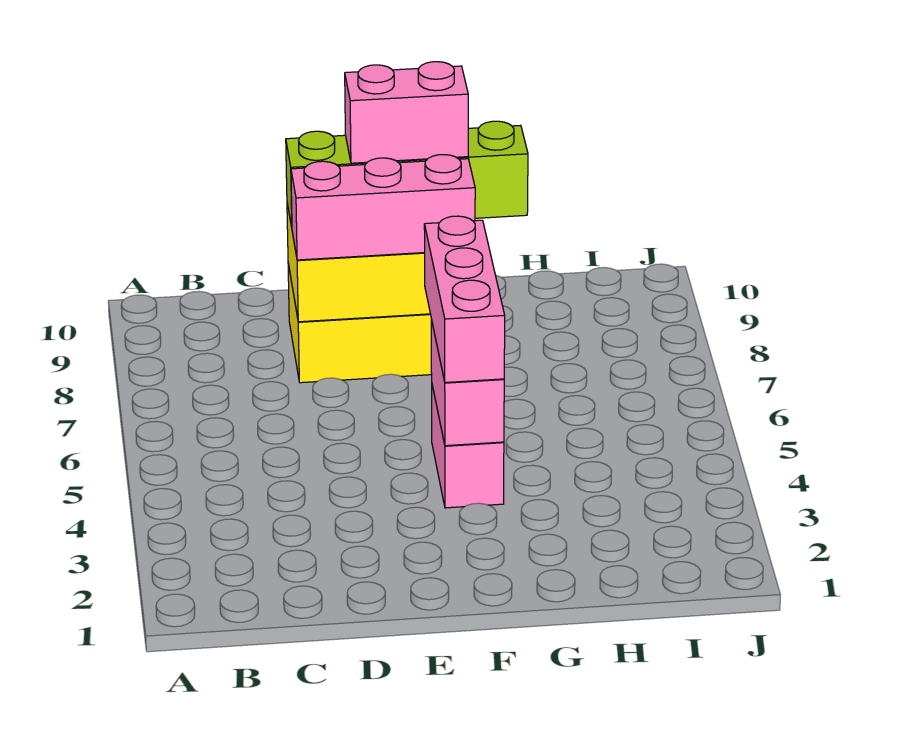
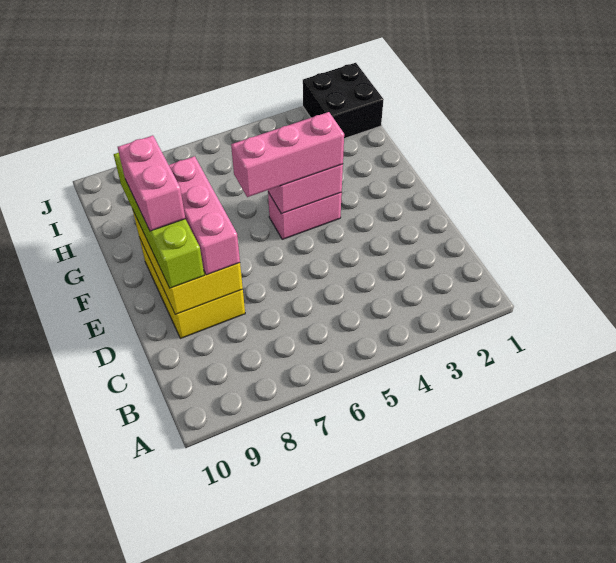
none -> black brick I1:J2 level 1

